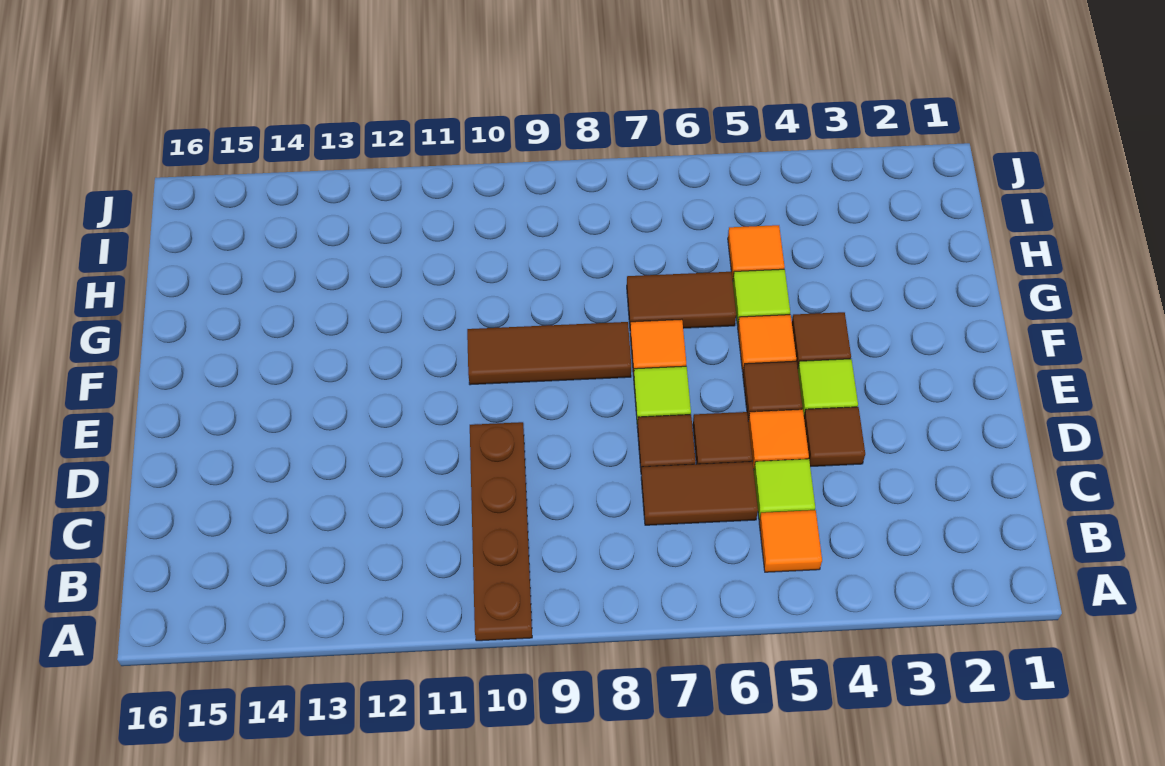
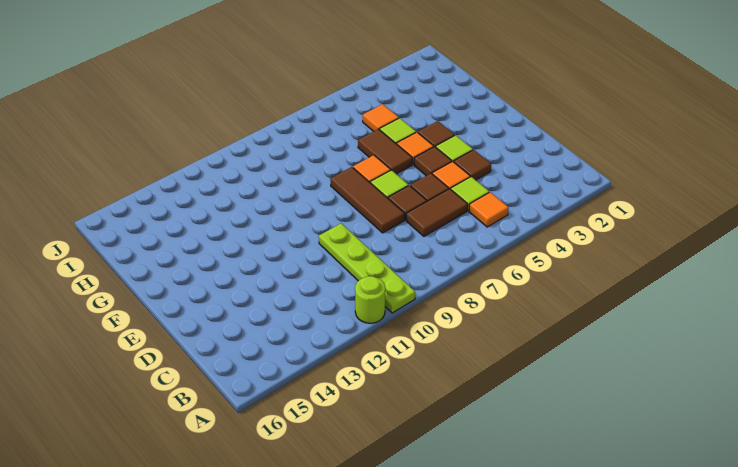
brown plate A10:D10 level 1 -> lime plate A10:D10 level 1
none -> lime round brick A11 level 1
brown tile F8:F10 level 1 -> brown tile D8:F8 level 1
brown tile G6:G7 level 1 -> brown tile F6:G6 level 1

